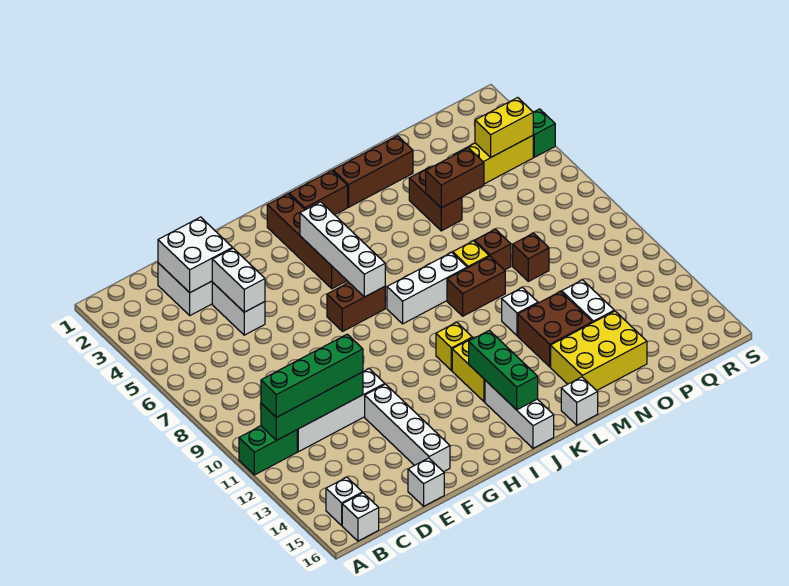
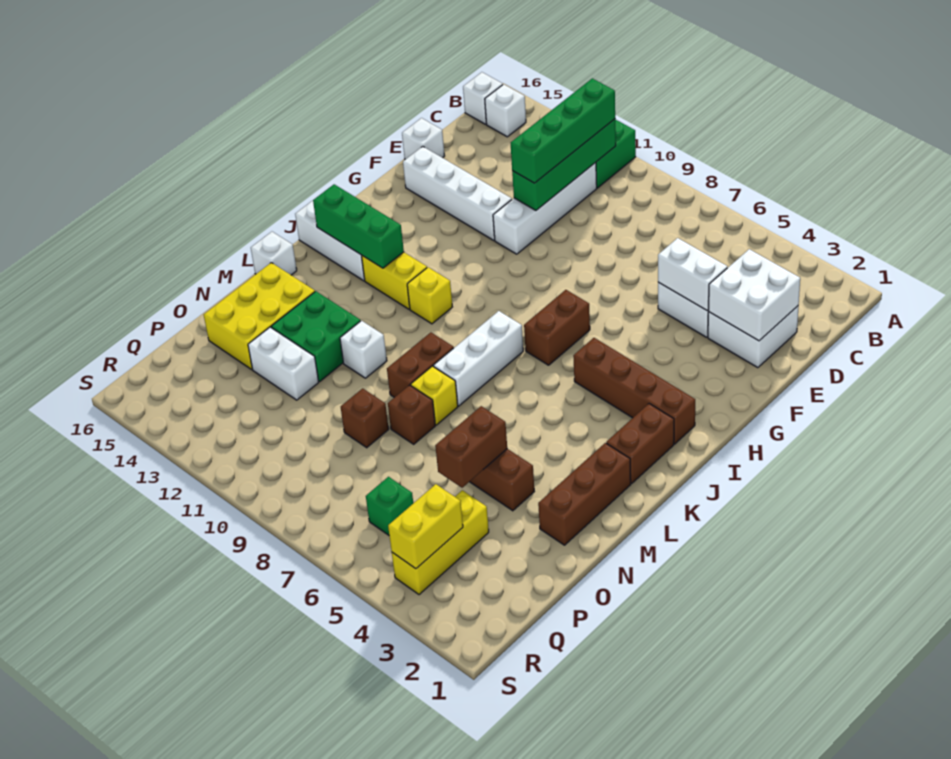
white brick I4:I7 level 2 -> none
brown brick M12:N13 level 1 -> green brick M12:N13 level 1
green brick S4 level 1 -> green brick Q6 level 1

